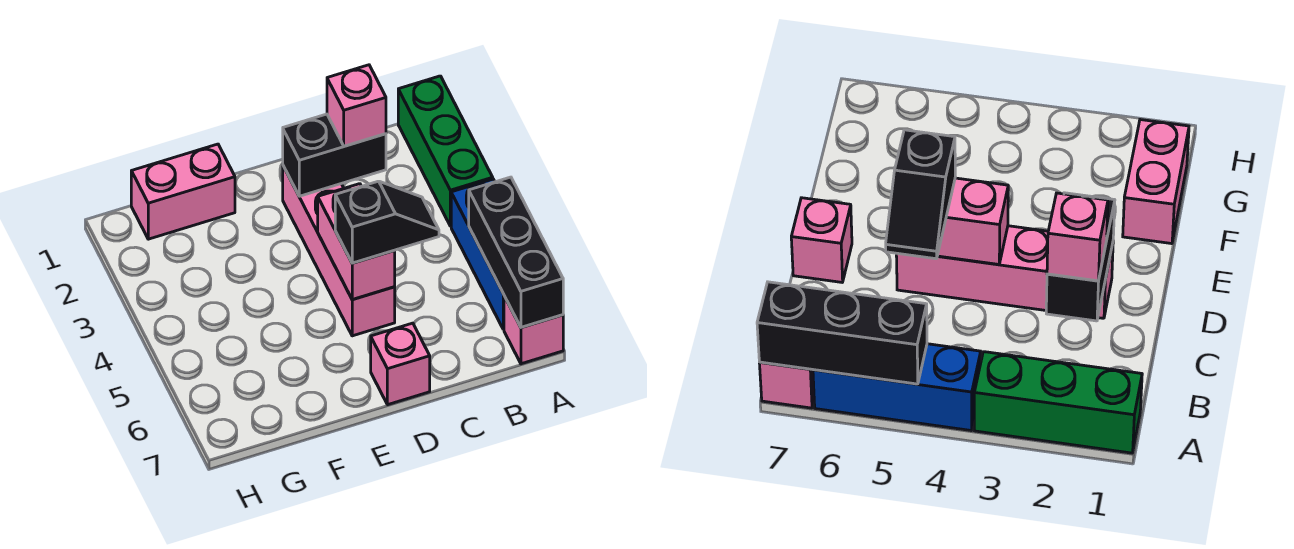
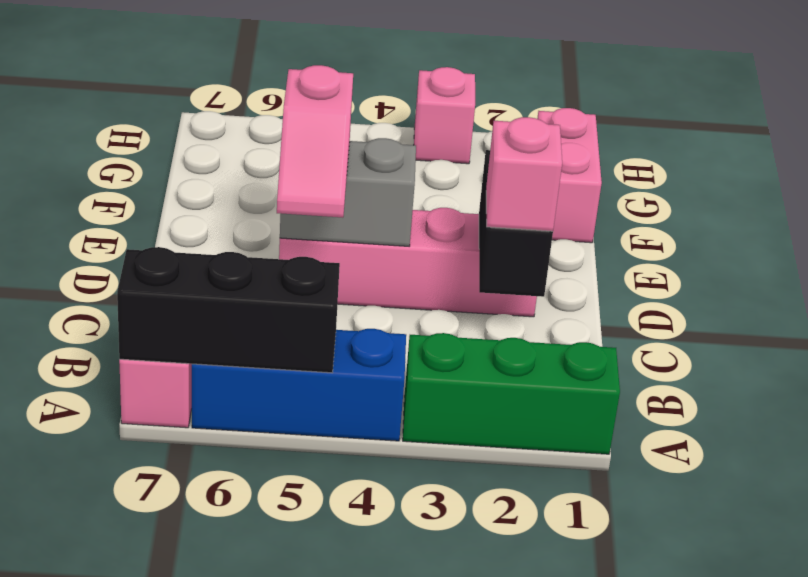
black slope C5:D5 level 3 top D -> pink slope C5:D5 level 3 top D
pink brick D4:D5 level 2 -> grey brick D4:D5 level 2
pink brick D7 level 1 -> pink brick H3 level 1

